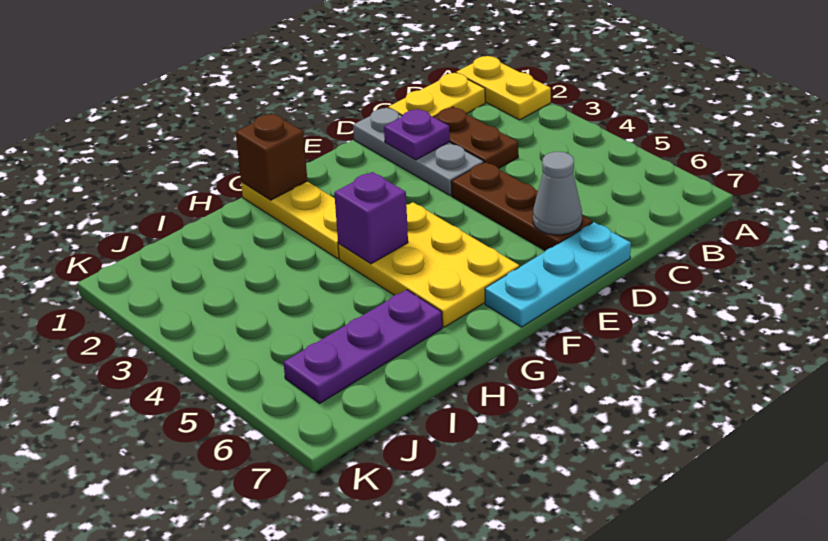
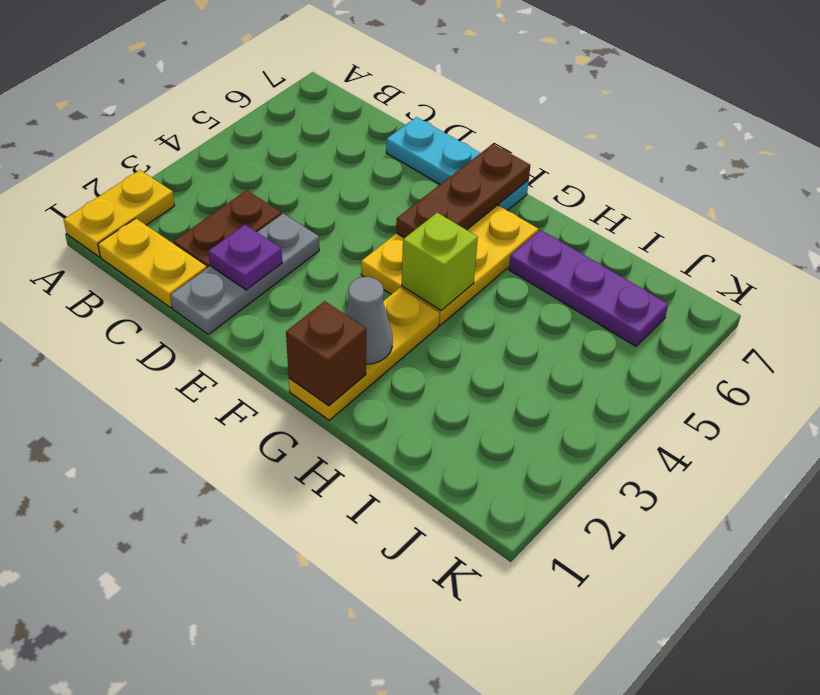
brown plate D4:D6 level 1 -> brown plate F5:F7 level 2
grey cone D6 level 2 -> grey cone G2 level 2
purple brick G4 level 2 -> lime brick G4 level 2

